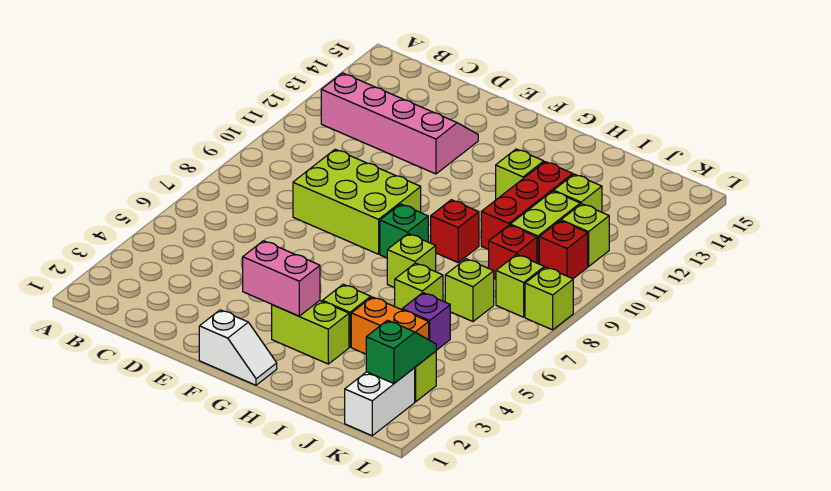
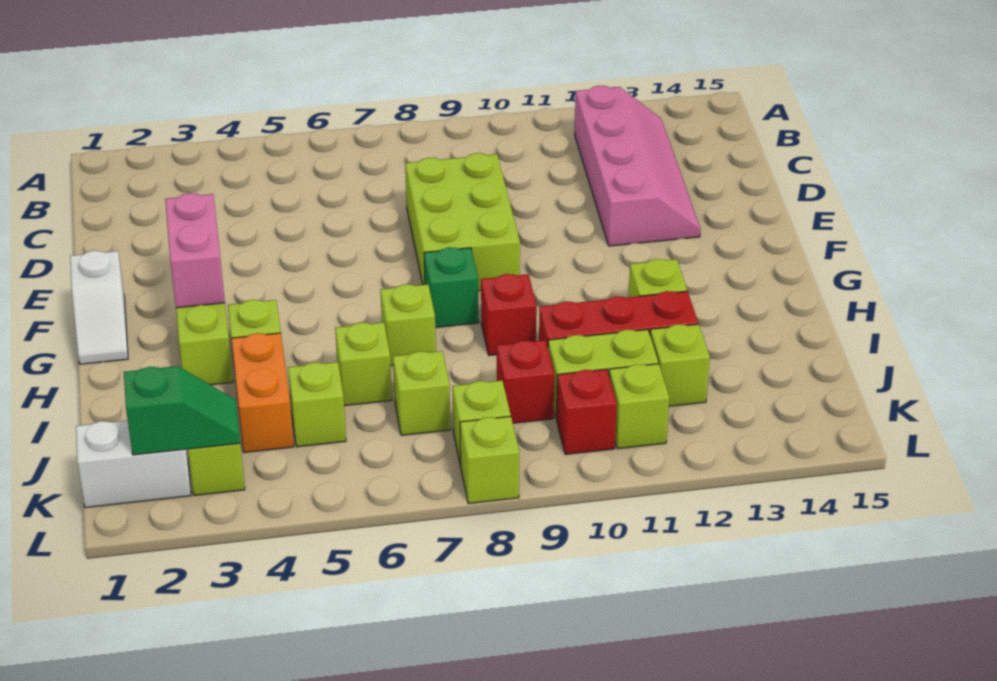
purple brick J5 level 1 -> lime brick J5 level 1

